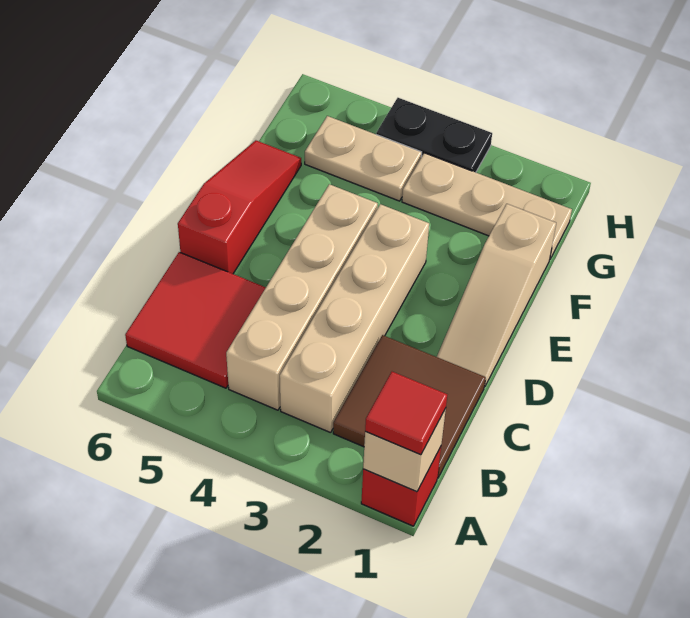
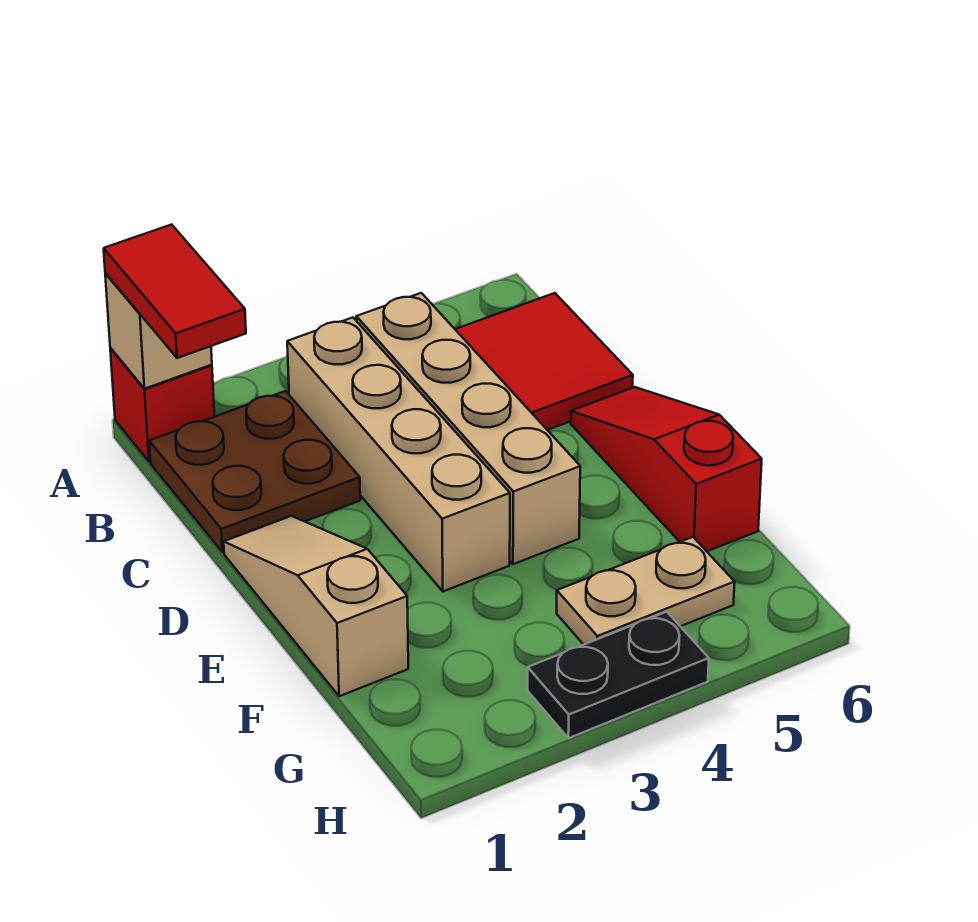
red tile A1 level 3 -> red tile A1:B1 level 3
brown tile B1:C2 level 1 -> brown plate B1:C2 level 1
red slope D6:F6 level 1 top D -> red slope D6:F6 level 1 top F
tan plate G1:G3 level 1 -> none

